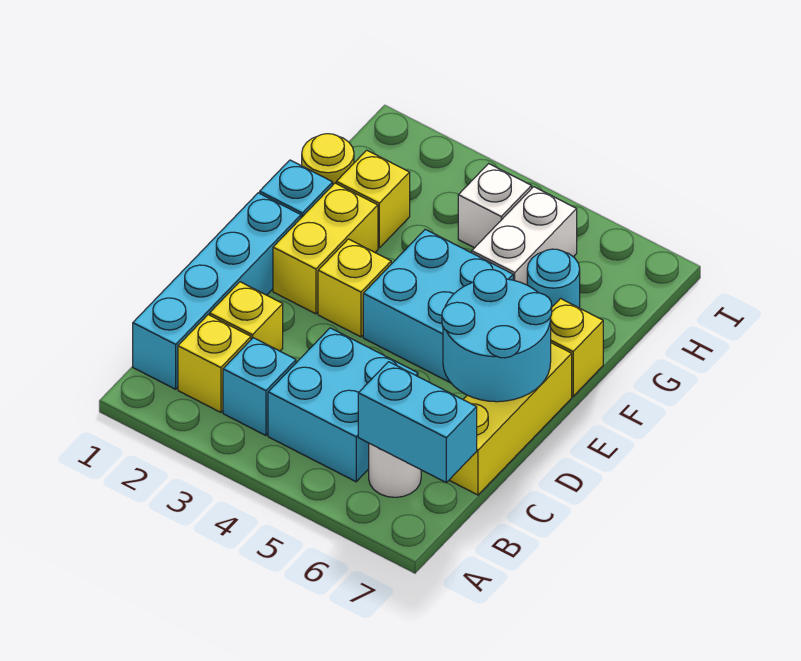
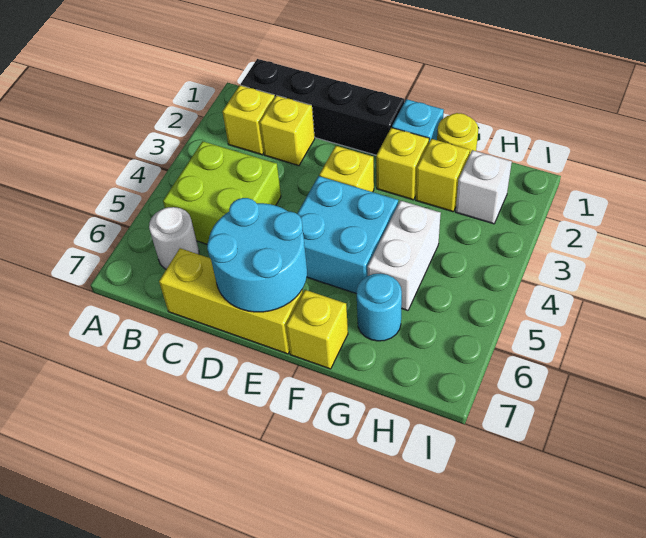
cyan brick B1:E1 level 1 -> black brick B1:E1 level 1
cyan brick B3 level 1 -> none
cyan brick B4:C5 level 1 -> lime brick B4:C5 level 1
cyan brick B6:B7 level 2 -> none
yellow brick E2:F2 level 1 -> yellow brick F2 level 1
white brick G5:H5 level 1 -> white brick G4:G5 level 1
white brick H4 level 1 -> white brick H2 level 1

